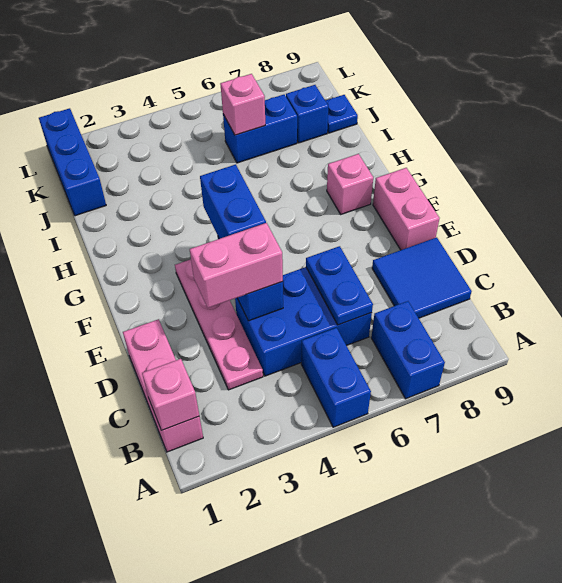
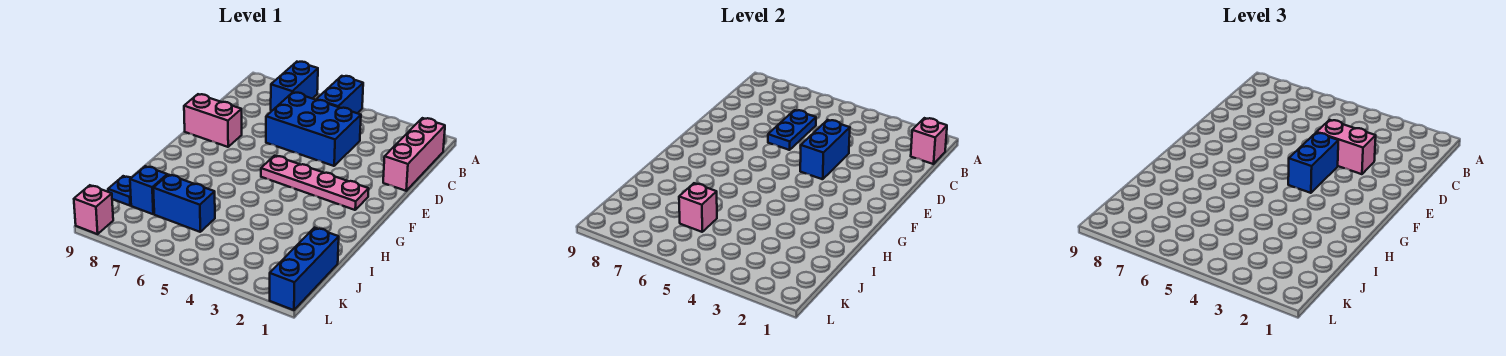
pink plate C3:F3 level 1 -> pink plate F2:F5 level 1
blue tile C8:D9 level 1 -> none
pink brick E9:F9 level 1 -> pink brick E8:E9 level 1
pink brick G8 level 1 -> pink brick L9 level 1

